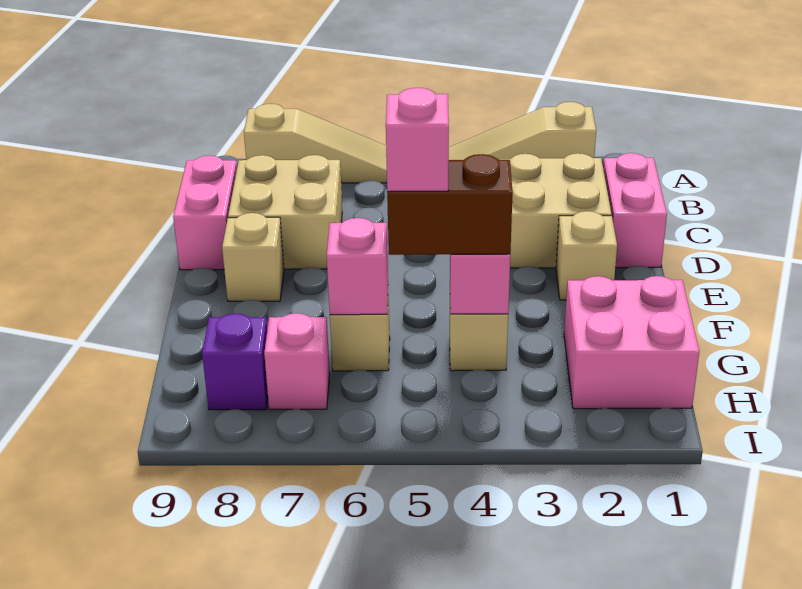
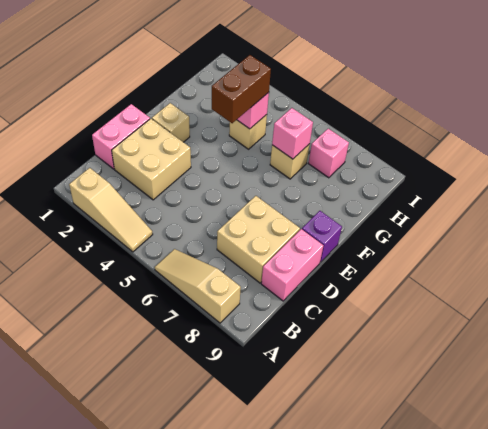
tan brick E8 level 1 -> none
pink brick G1:H2 level 1 -> none
brown brick G4:G5 level 3 -> brown brick F4:G4 level 3
pink brick G5 level 4 -> none
purple brick H8 level 1 -> purple brick E9 level 1

